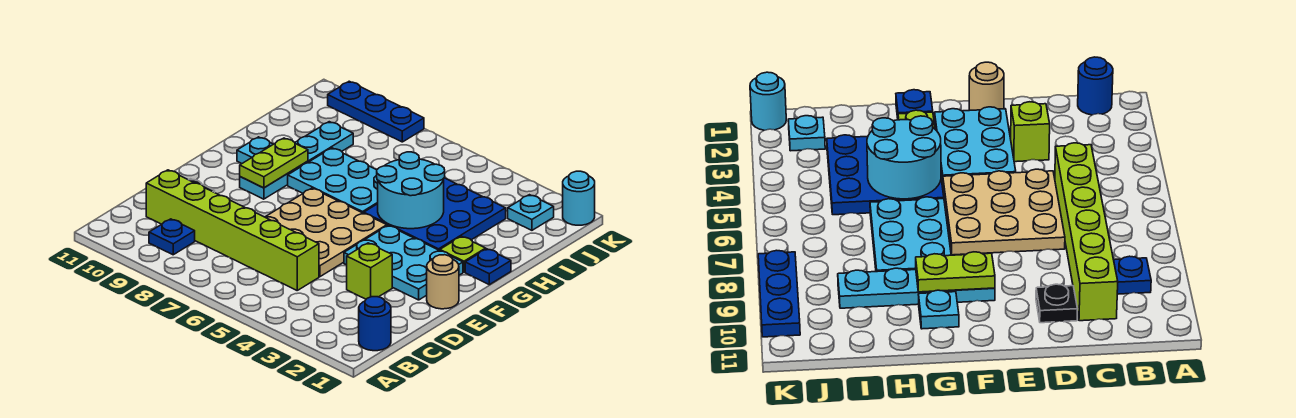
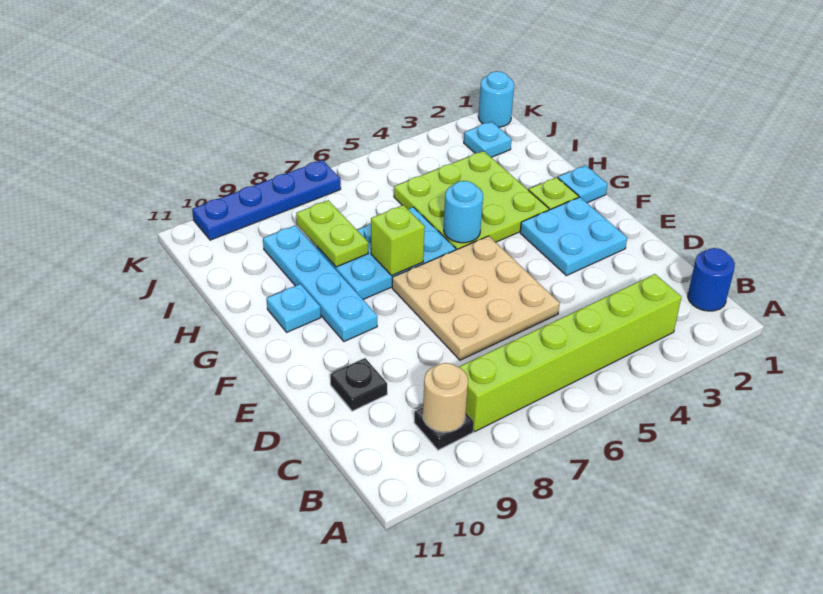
blue plate B9 level 1 -> black plate B9 level 1
lime brick C5:C10 level 1 -> lime brick B3:B8 level 1
lime brick D3 level 1 -> lime brick G7 level 2
tan round brick E1 level 1 -> tan round brick B9 level 2
cyan plate E2:F4 level 1 -> cyan plate E2:F3 level 1
lime plate F9:G9 level 2 -> lime plate H8:I8 level 2
blue plate G1 level 1 -> cyan plate G1 level 1
blue plate G3:I5 level 1 -> lime plate G3:I5 level 1
cyan round brick G4:H5 level 2 -> cyan round brick G5 level 2
blue plate K8:K10 level 1 -> blue plate K7:K10 level 1

